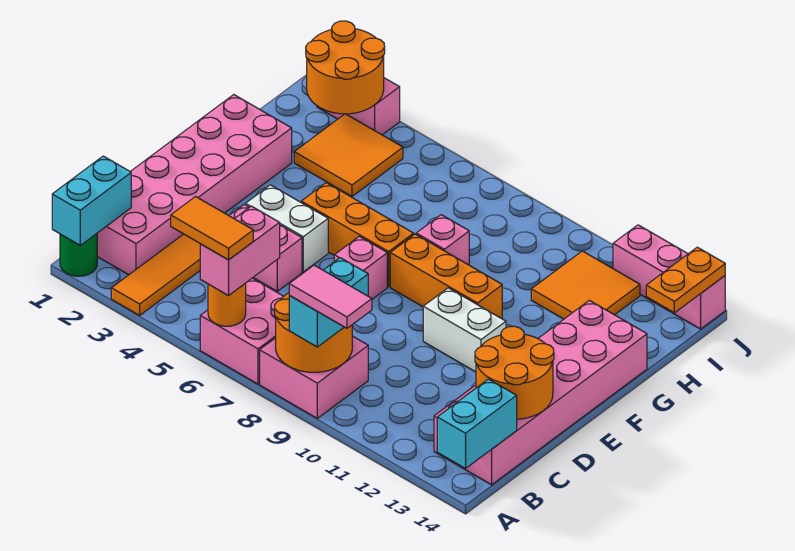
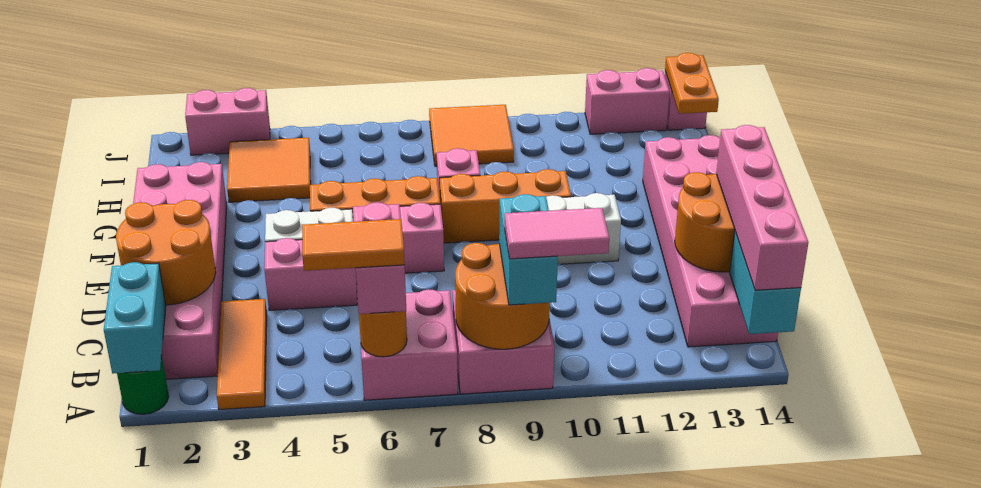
none -> pink brick A14:D14 level 3
orange tile H11:I12 level 1 -> orange tile I8:J9 level 1
orange round brick I2:J3 level 2 -> orange round brick C1:D2 level 2

